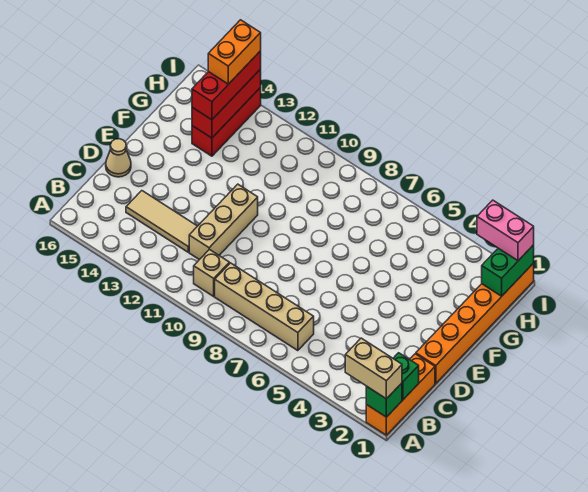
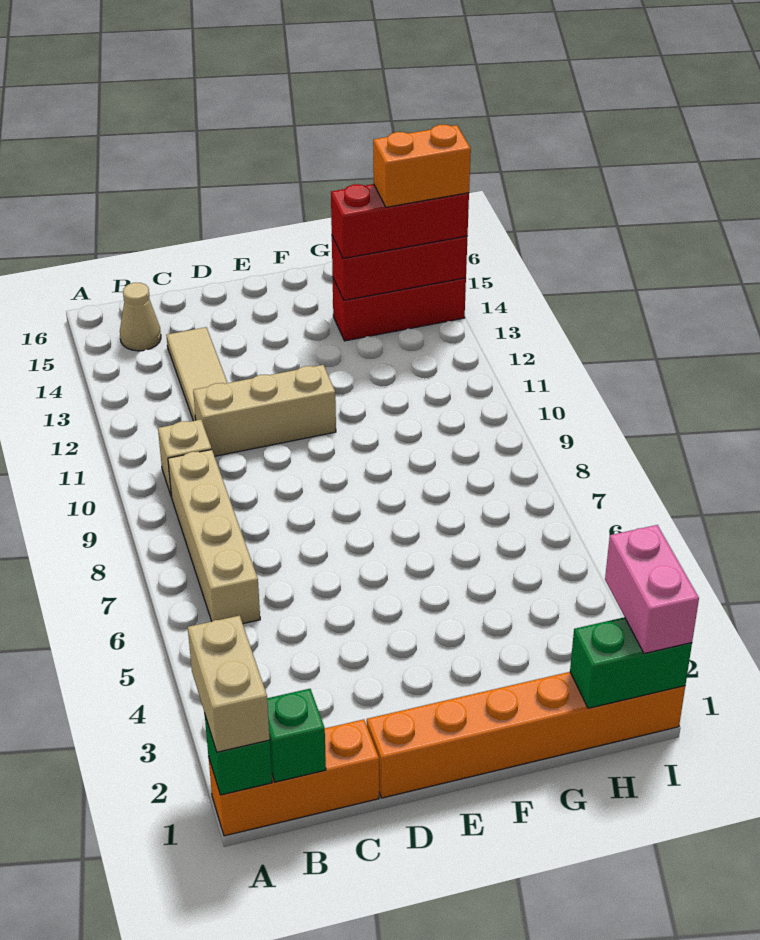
tan cone D16 level 1 -> tan cone B15 level 1

